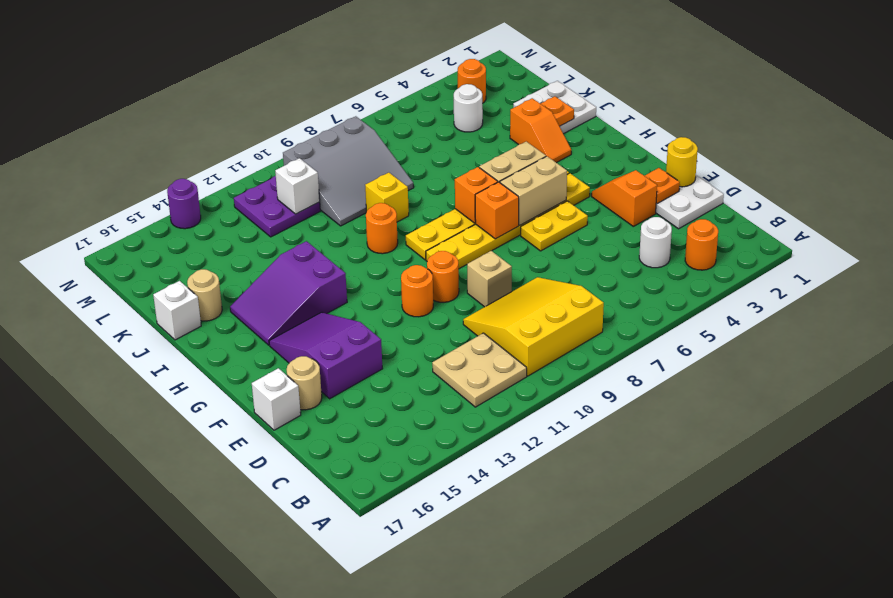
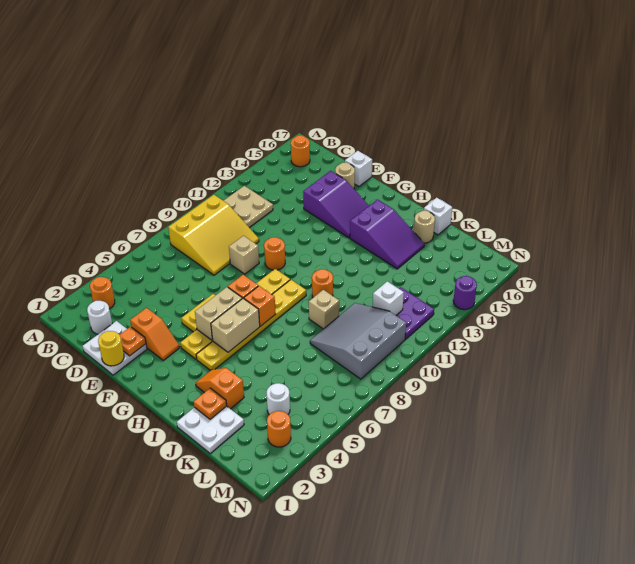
white round brick C4 level 1 -> white round brick C2 level 1
orange round brick F11 level 1 -> orange round brick B16 level 1
purple slope H13:I15 level 1 top 13 -> purple slope H14:J15 level 1 top H
yellow brick J9 level 1 -> tan brick J9 level 1

